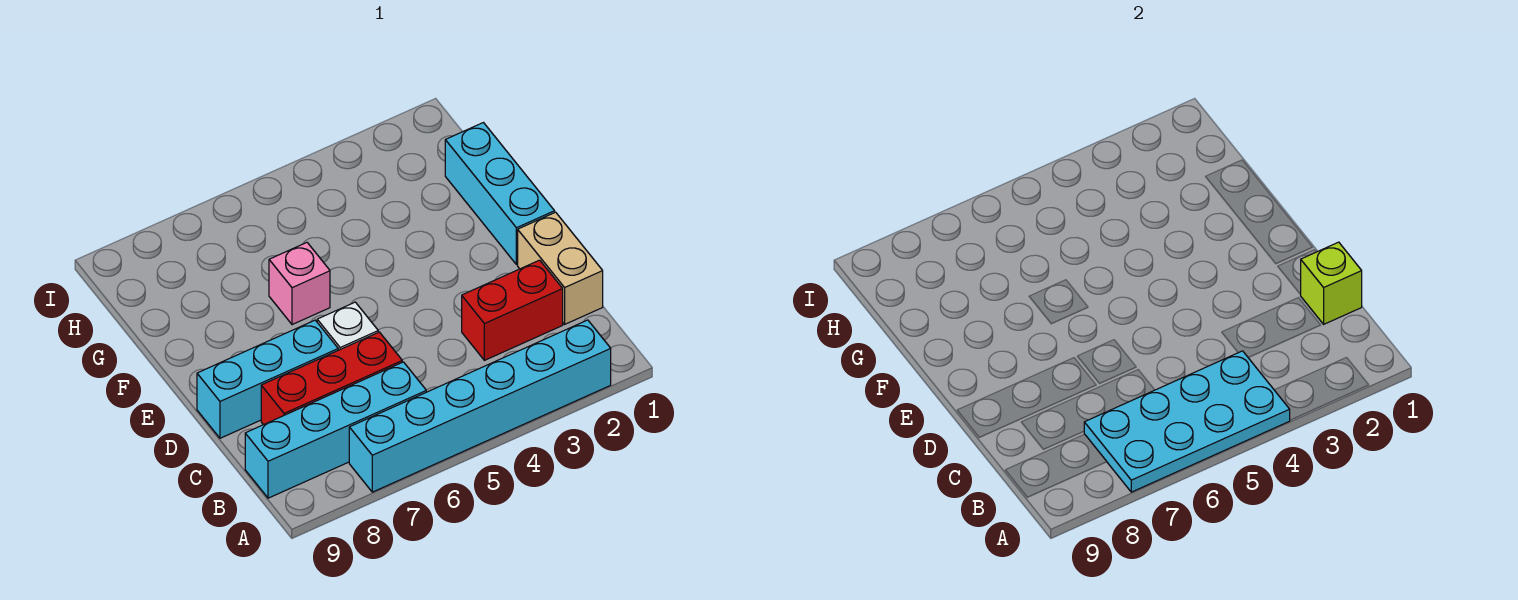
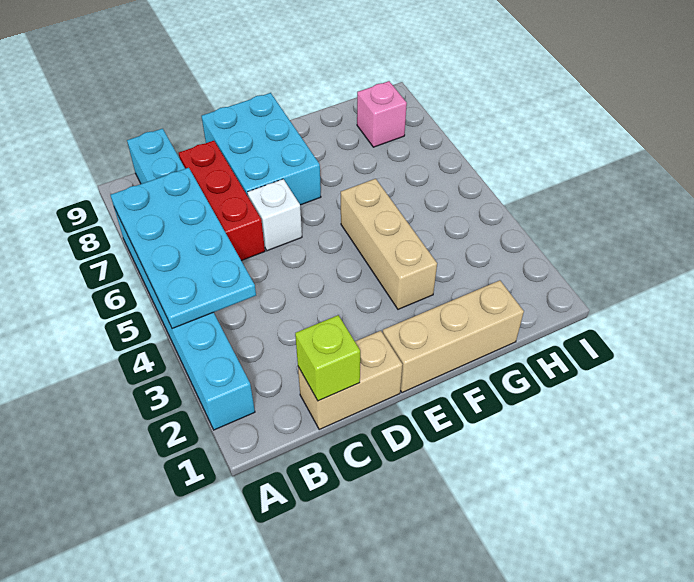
red brick C2:C3 level 1 -> none
cyan brick D7:D9 level 1 -> cyan brick D7:E9 level 1
cyan brick E1:G1 level 1 -> tan brick E1:G1 level 1
none -> tan brick F3:F5 level 1
pink brick F6 level 1 -> pink brick H8 level 1

